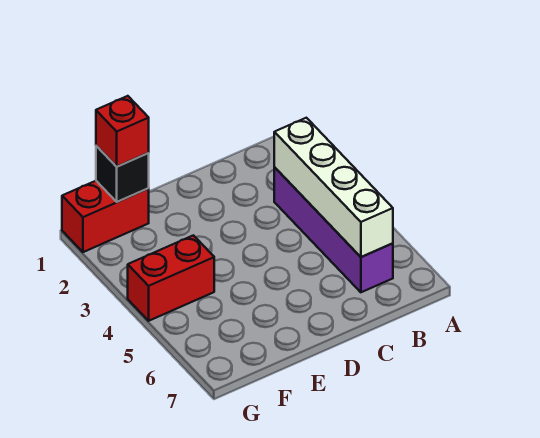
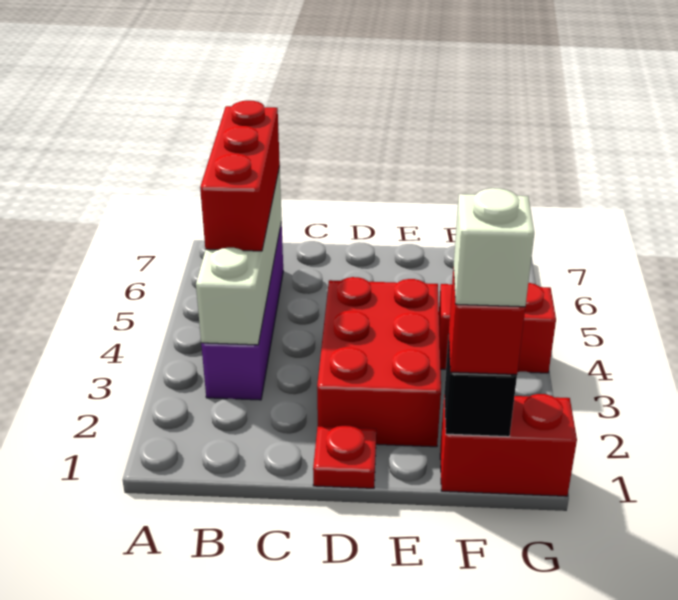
none -> red brick B4:B6 level 3
none -> red plate D1 level 1
none -> red brick D2:E4 level 1
none -> white brick F1 level 4

